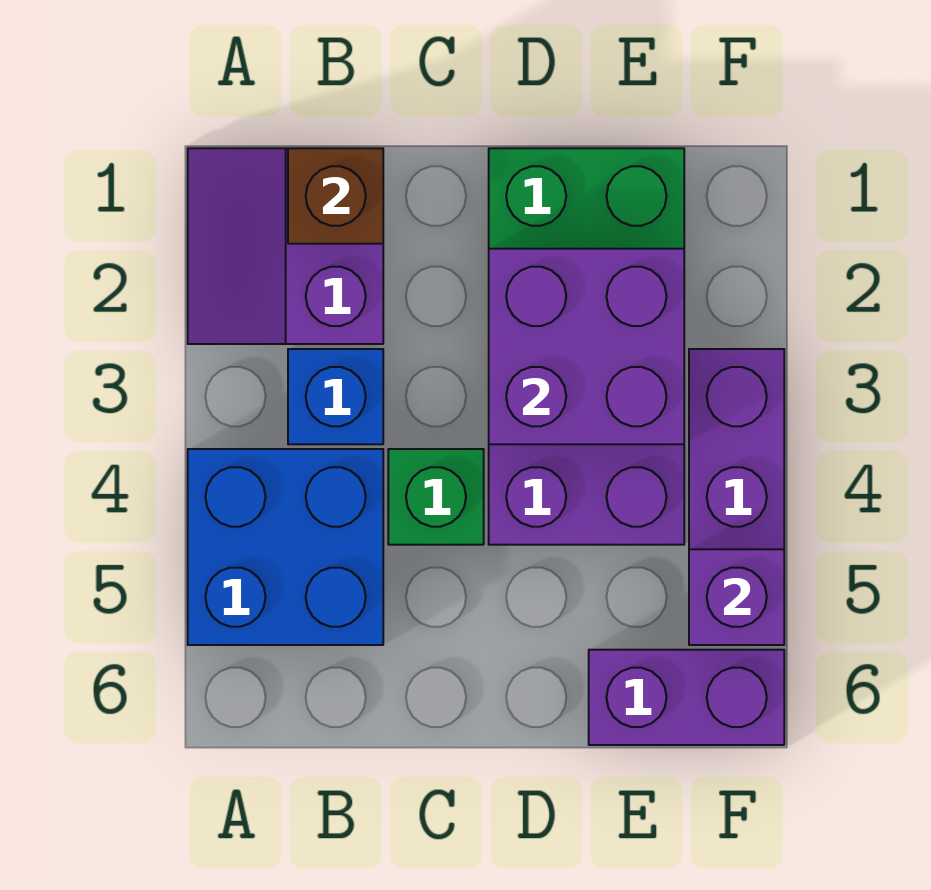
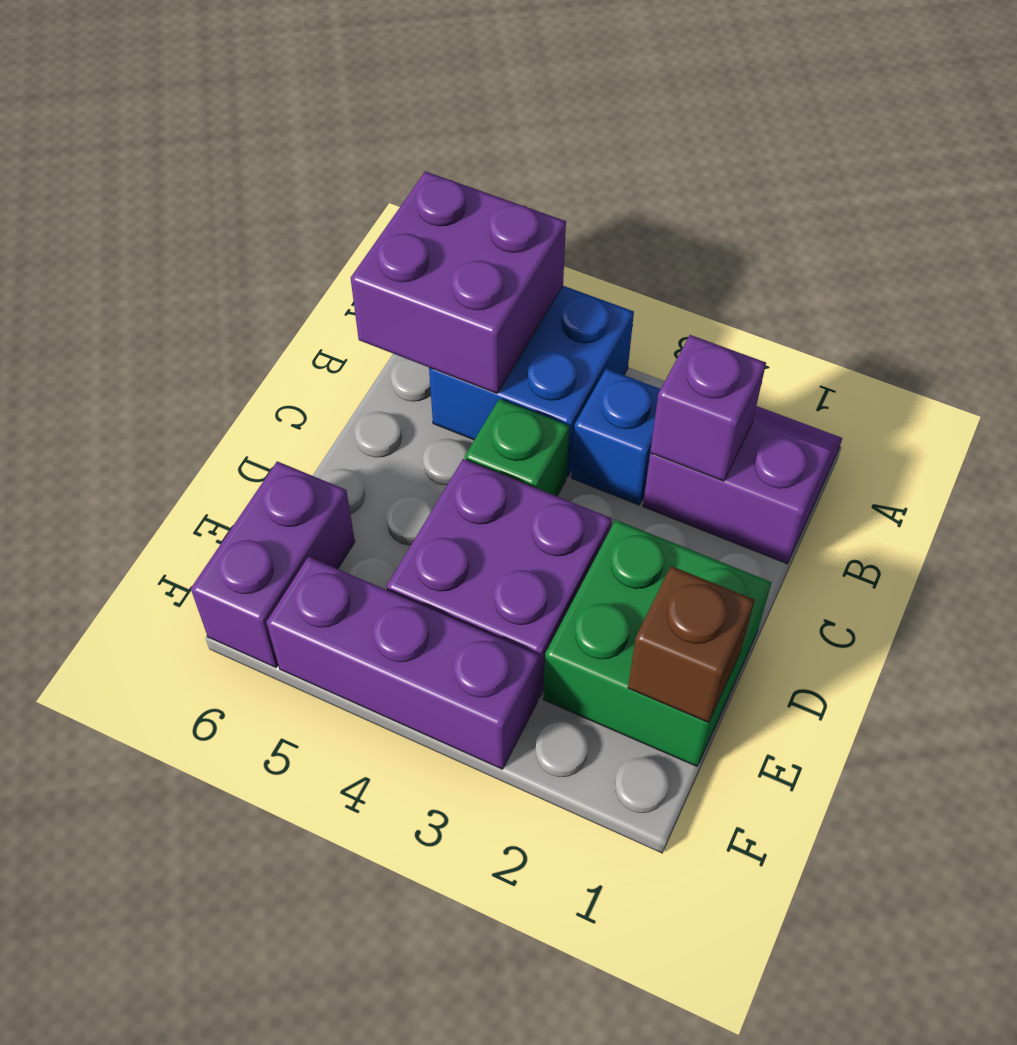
brown brick B1 level 2 -> brown brick E1 level 2
purple brick D2:E3 level 2 -> purple brick A5:B6 level 2
purple brick F5 level 2 -> purple brick B2 level 2

